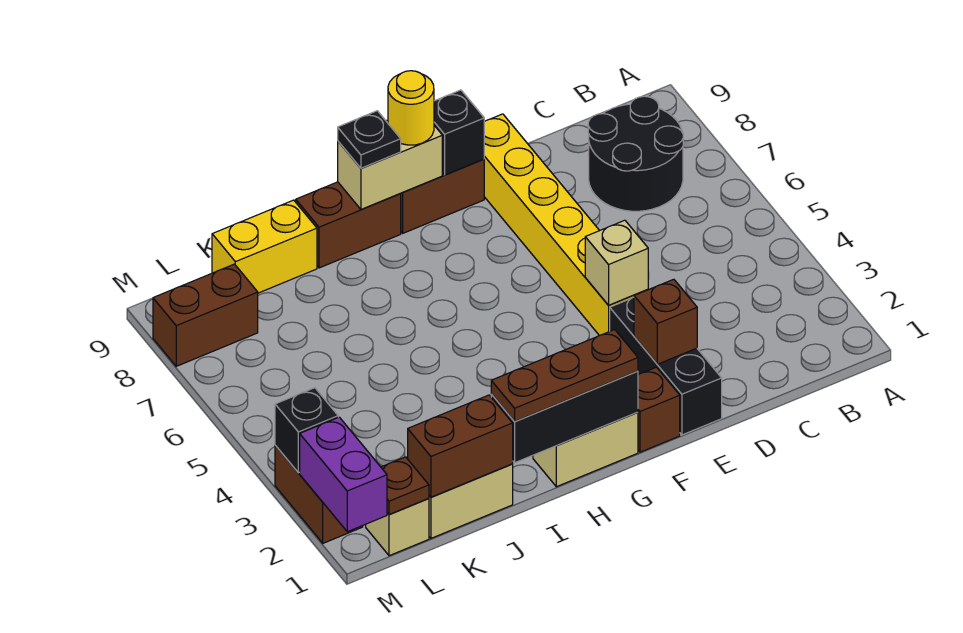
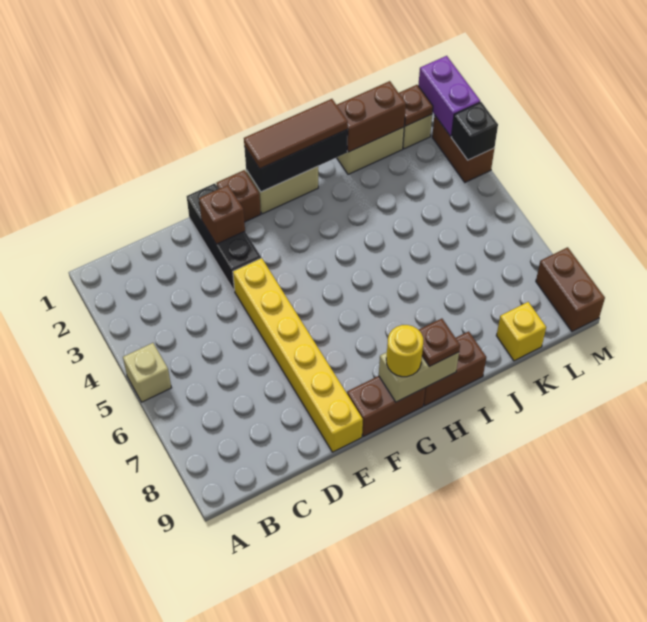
black round brick B7:C8 level 1 -> none
tan brick E4 level 2 -> tan brick A5 level 1
black brick F9 level 2 -> none
brown plate G1:I1 level 3 -> brown tile G1:I1 level 3
black plate H9 level 3 -> brown plate H9 level 3
yellow brick J9:K9 level 1 -> yellow brick K9 level 1
brown brick L8:M8 level 1 -> brown brick M8:M9 level 1

